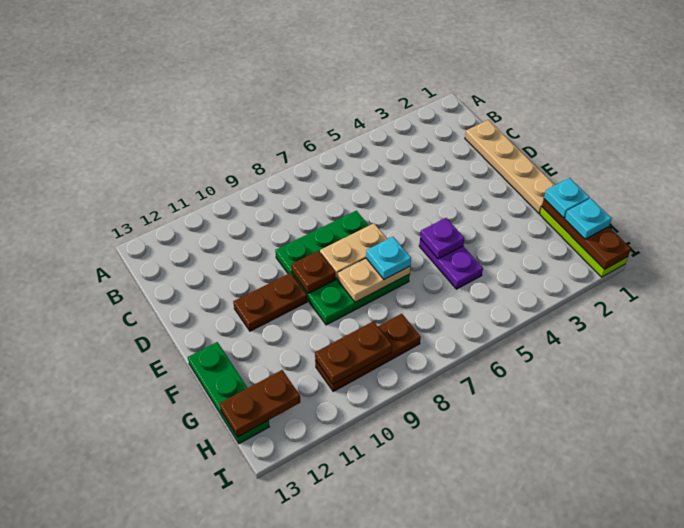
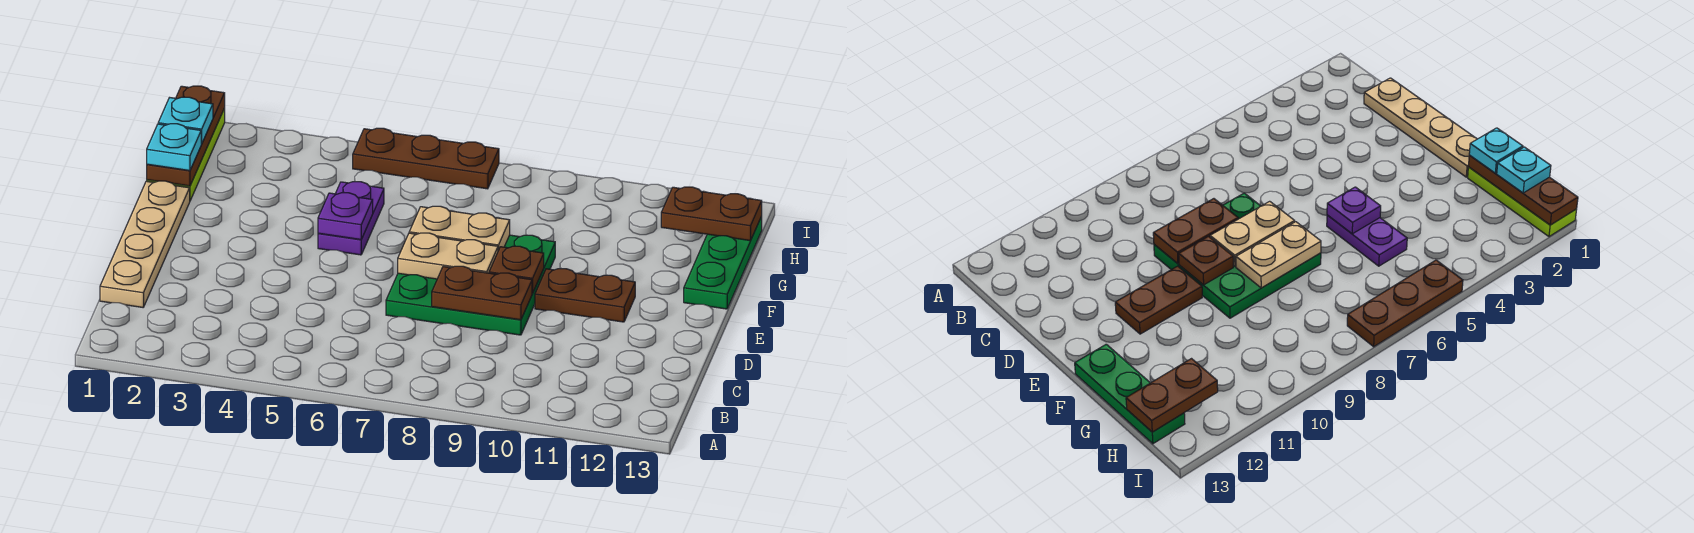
cyan plate F7 level 3 -> none
brown plate H8:H10 level 1 -> brown plate I5:I7 level 1
brown plate H9:H10 level 2 -> brown plate D8:D9 level 2

